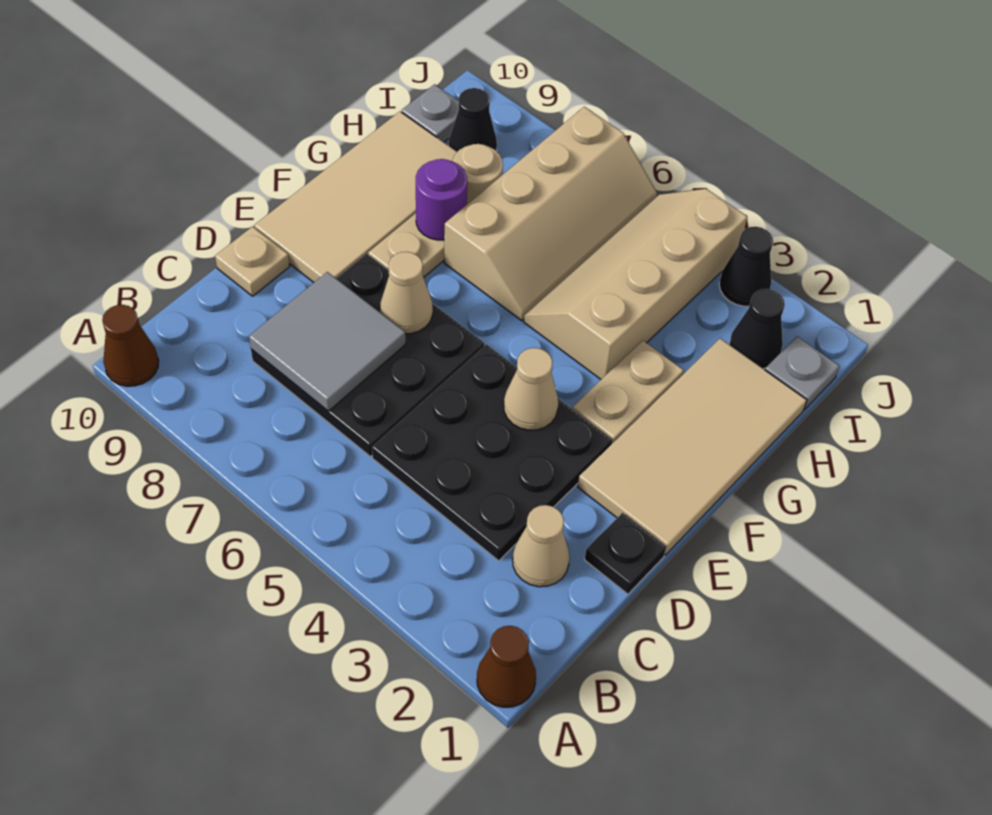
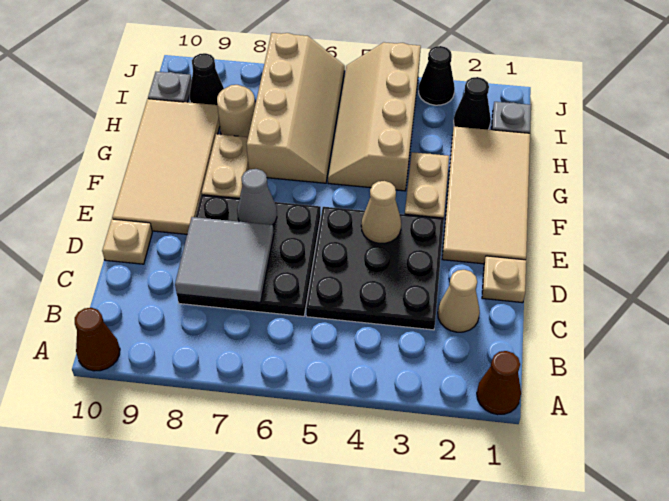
black plate D1 level 1 -> tan plate D1 level 1
tan cone E7 level 2 -> grey cone E7 level 2
purple round brick G8 level 2 -> none

